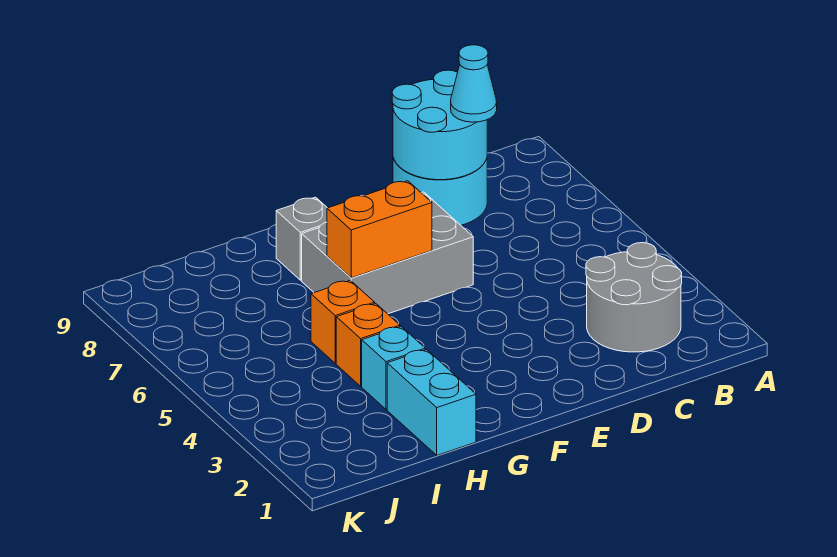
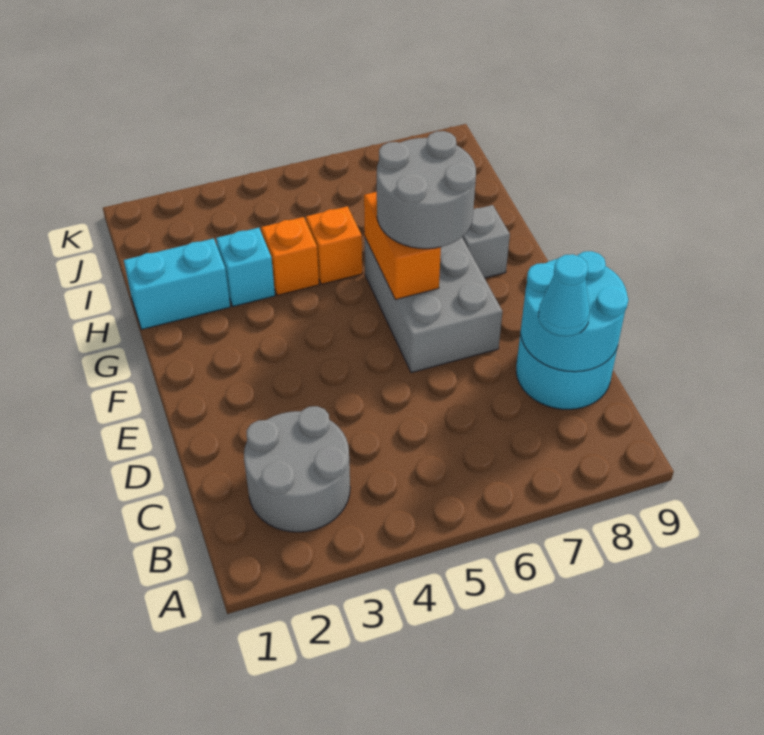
none -> grey round brick F6:G7 level 3

